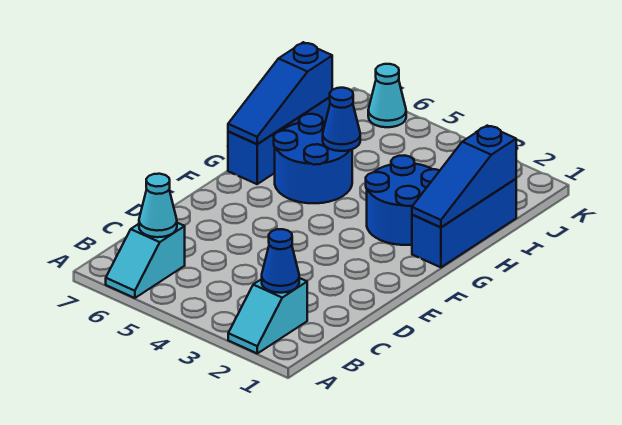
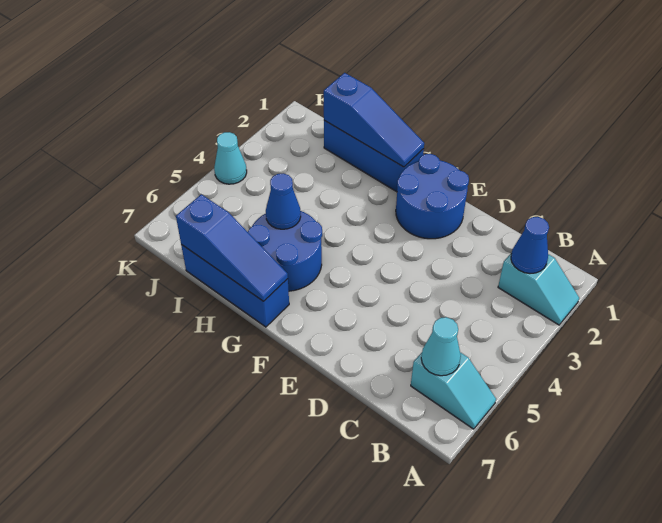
blue round brick G2:H3 level 1 -> blue round brick E1:F2 level 1
cyan cone K6 level 1 -> cyan cone K4 level 1

